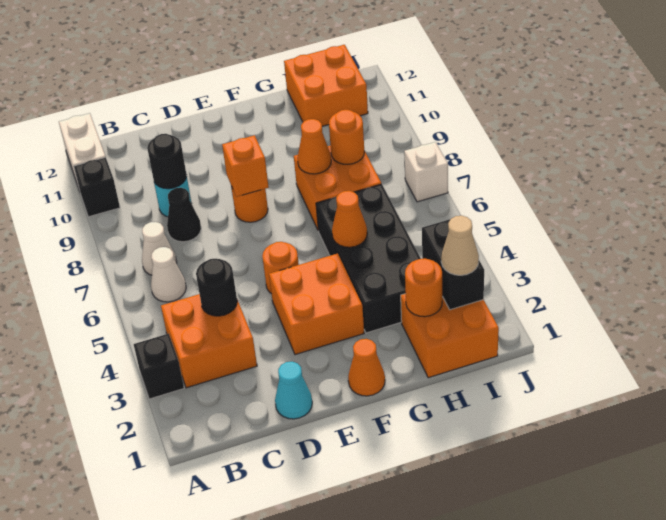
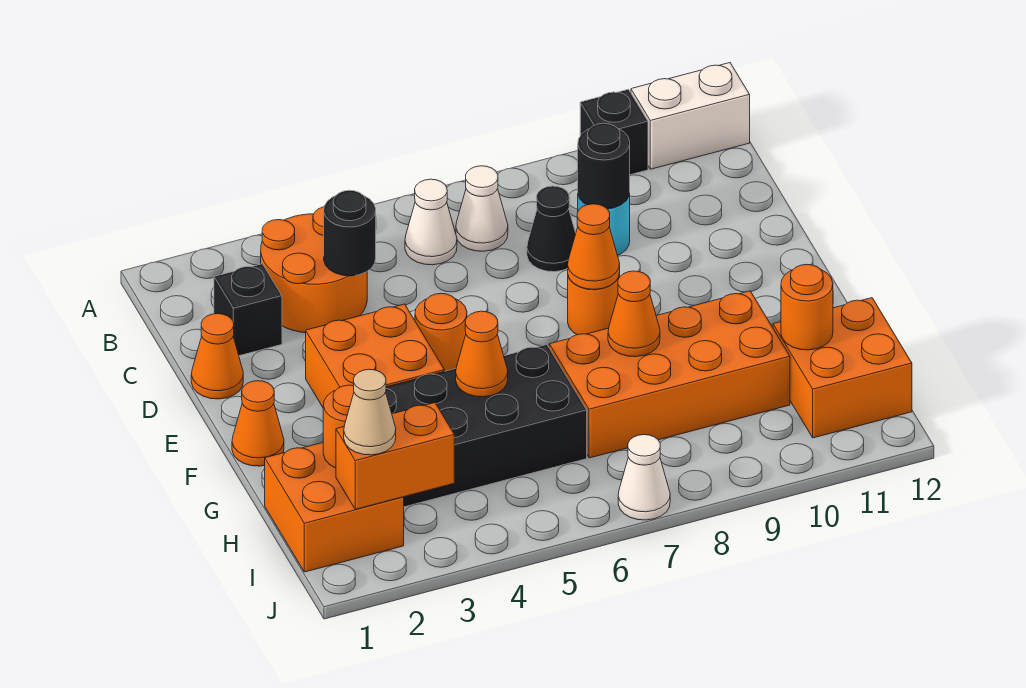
black brick A3 level 1 -> black brick C2 level 1
orange brick B3:C4 level 1 -> orange round brick B3:C4 level 1
cyan cone D1 level 1 -> orange cone D1 level 1
orange brick E8 level 2 -> orange cone E8 level 2
orange brick G7:H8 level 1 -> orange brick G7:H10 level 1
orange round brick H8 level 2 -> orange round brick H11 level 2
black brick I2:I3 level 2 -> orange brick I2:I3 level 2
white brick J7 level 1 -> white cone J7 level 1

